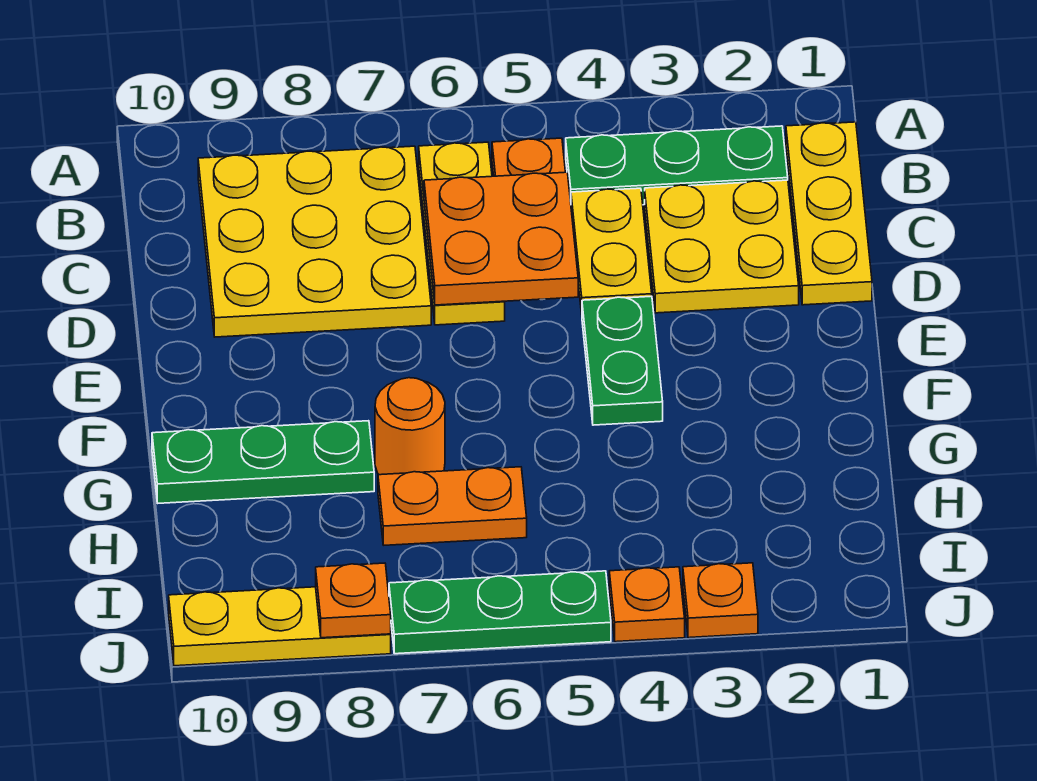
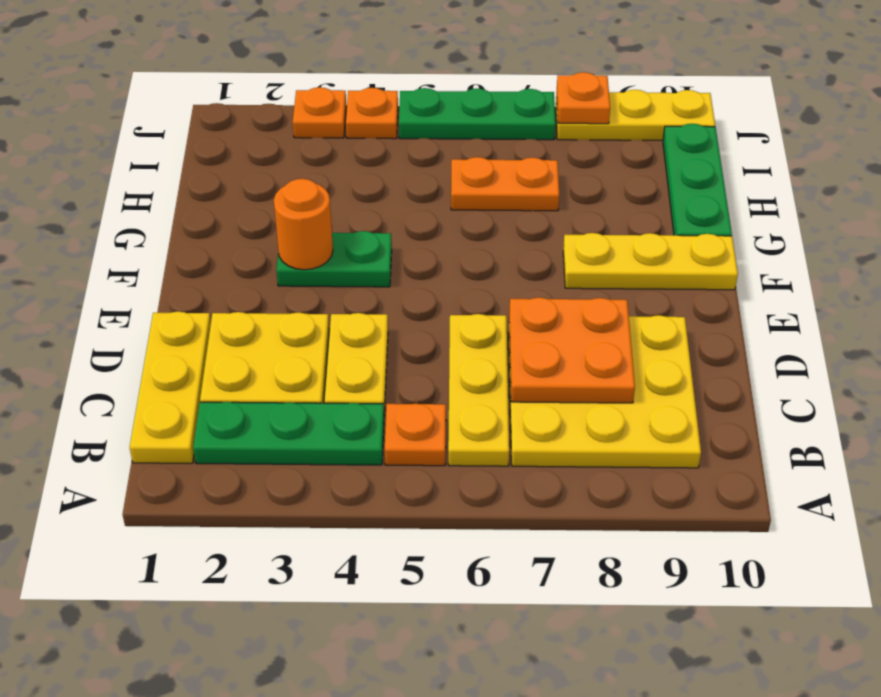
orange plate C5:D6 level 2 -> orange plate C7:D8 level 2
green plate E4:F4 level 1 -> green plate F3:F4 level 1
none -> yellow plate F8:F10 level 1
orange round brick G7 level 1 -> orange round brick F3 level 2
green plate G8:G10 level 1 -> green plate G10:I10 level 1

